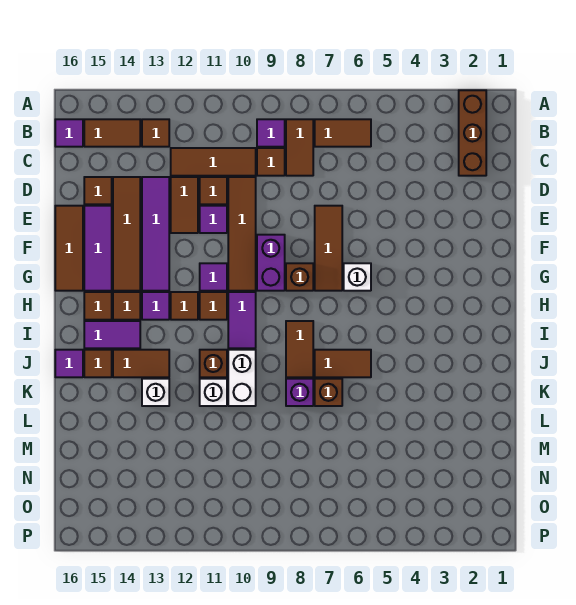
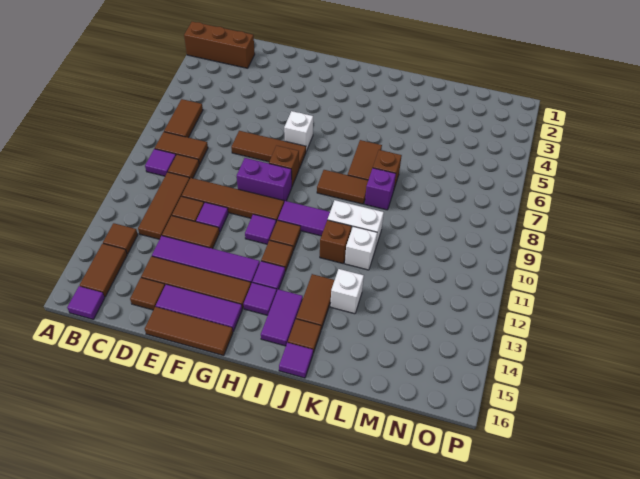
brown tile H14 level 1 -> purple tile H14 level 1
brown tile H15 level 1 -> none

